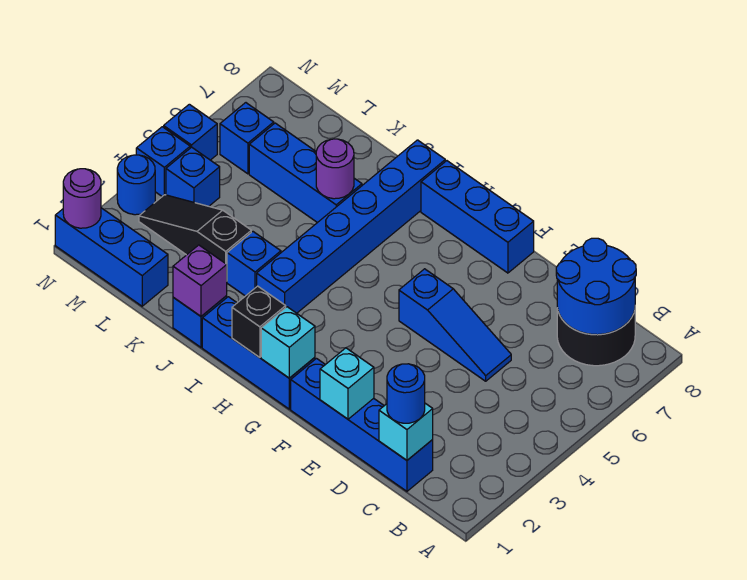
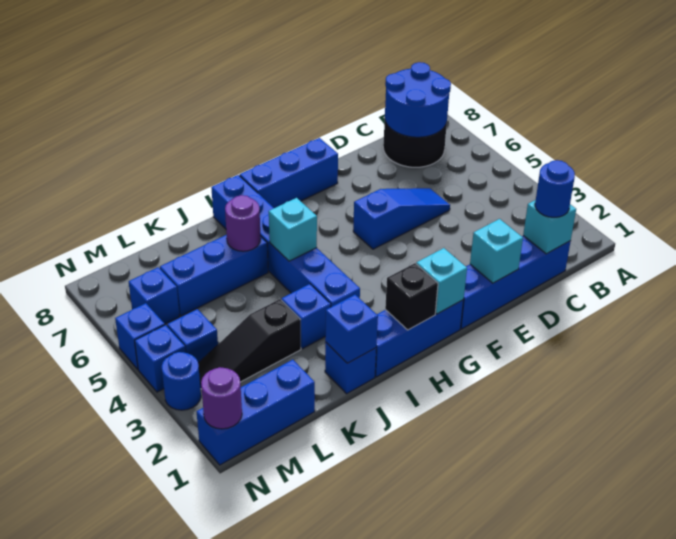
none -> cyan brick I5 level 2
purple brick J1 level 2 -> blue brick J1 level 2

